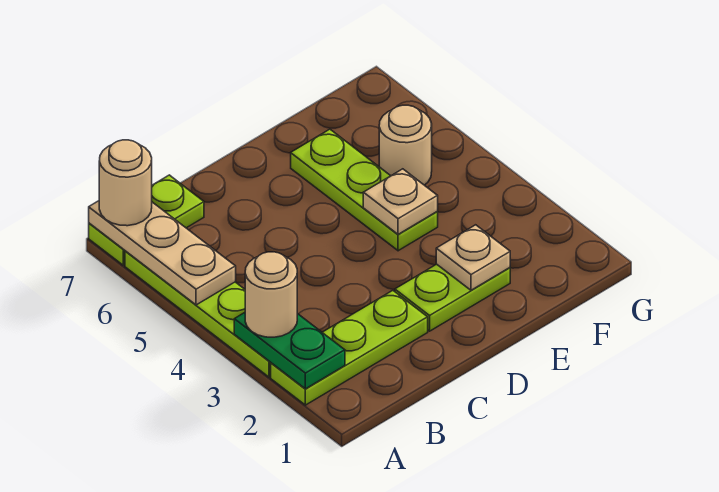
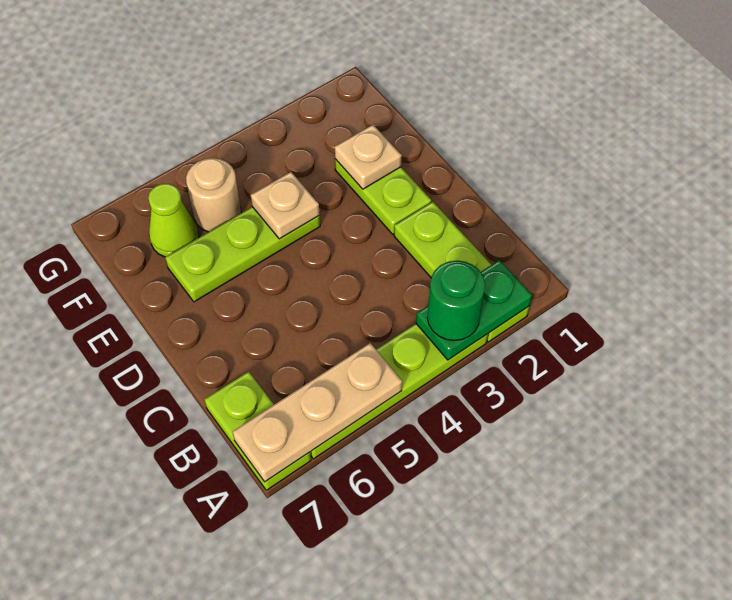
tan round brick A3 level 3 -> green round brick A3 level 3
tan round brick A7 level 3 -> none
none -> lime cone F6 level 1

